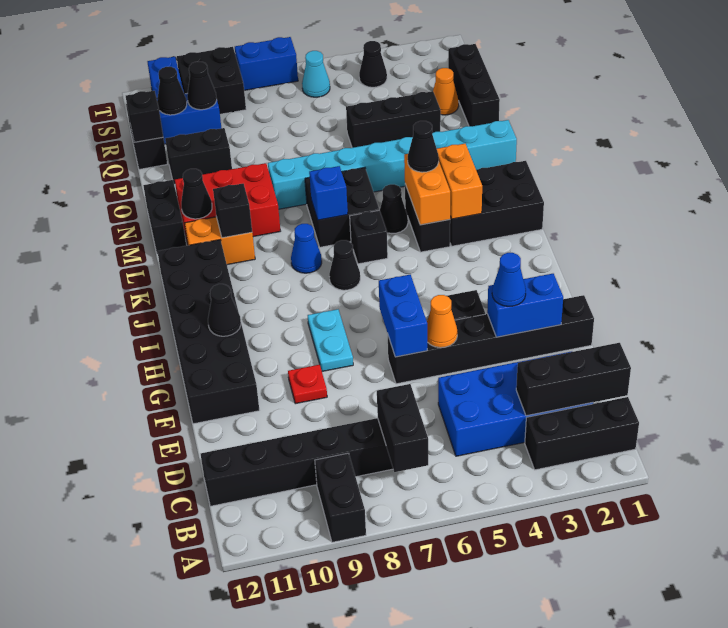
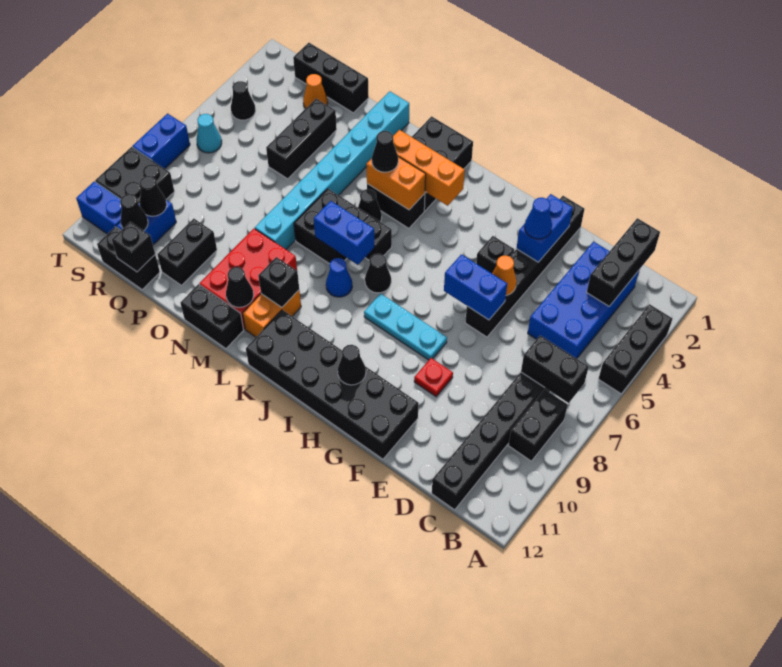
black brick A9:B9 level 1 -> black brick B8:B9 level 1
black brick B1:B3 level 1 -> black brick A3:A5 level 1
cyan plate G8:H8 level 1 -> cyan plate G8:I8 level 1
orange brick K3:L3 level 2 -> orange brick J3:L3 level 2
blue brick L7 level 2 -> blue brick K7:L7 level 2

